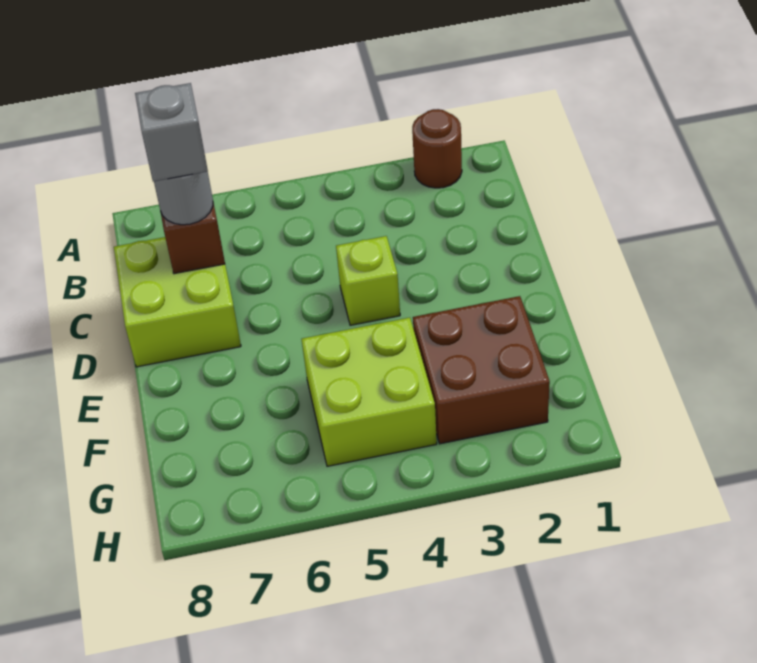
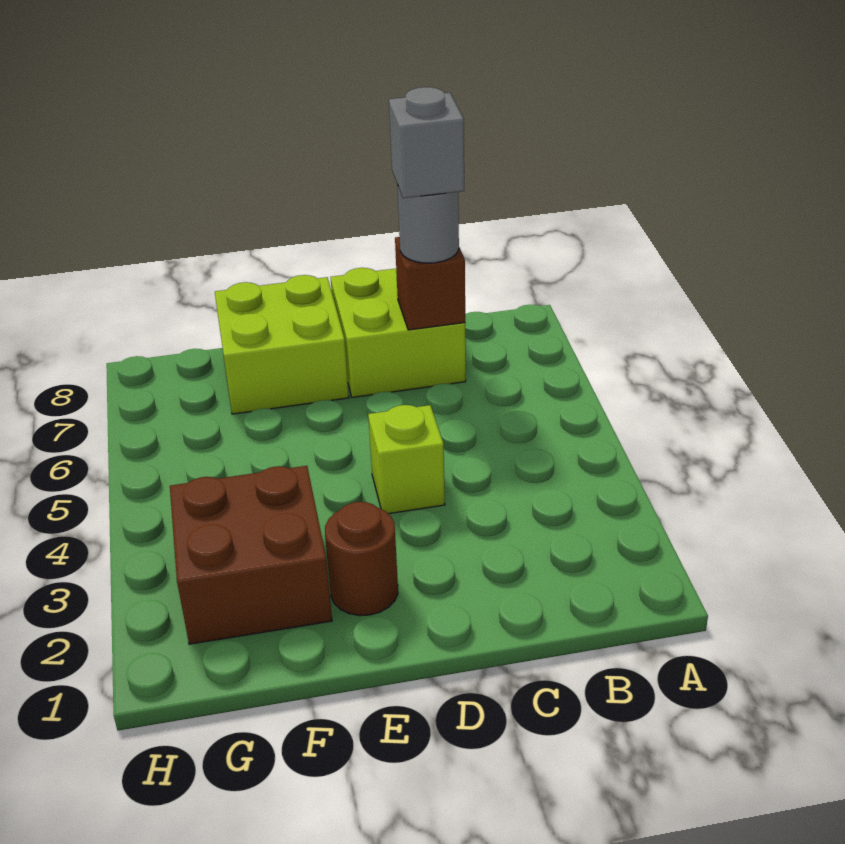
brown round brick A2 level 1 -> brown round brick E2 level 1
lime brick F4:G5 level 1 -> lime brick E7:F8 level 1

